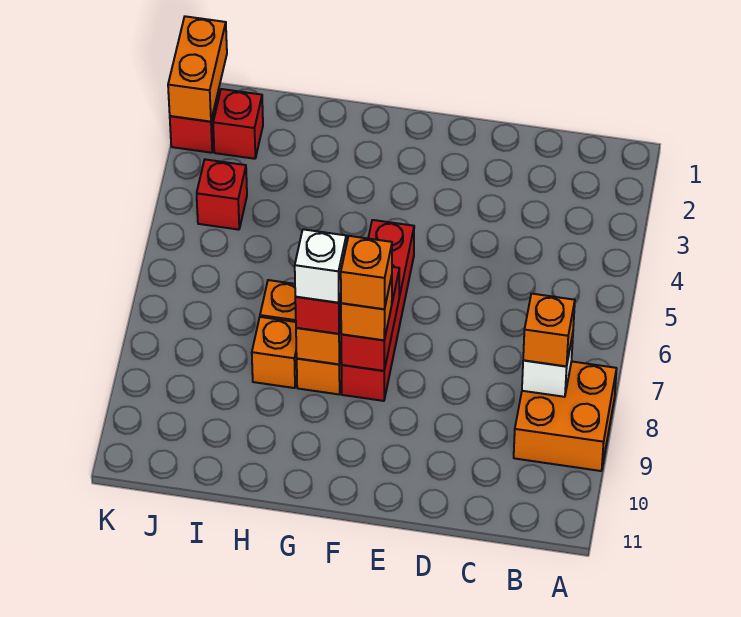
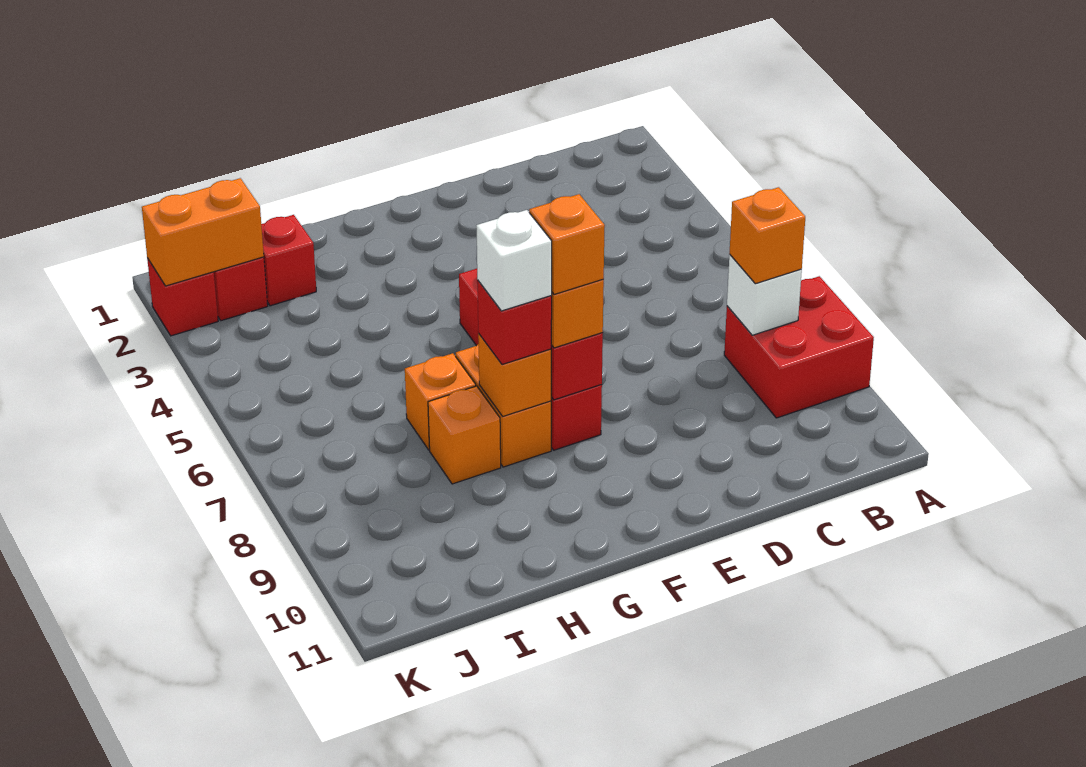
orange brick A8:B9 level 1 -> red brick A8:B9 level 1
red brick J4 level 1 -> red brick I2 level 1
orange brick K1:K2 level 2 -> orange brick J2:K2 level 2

